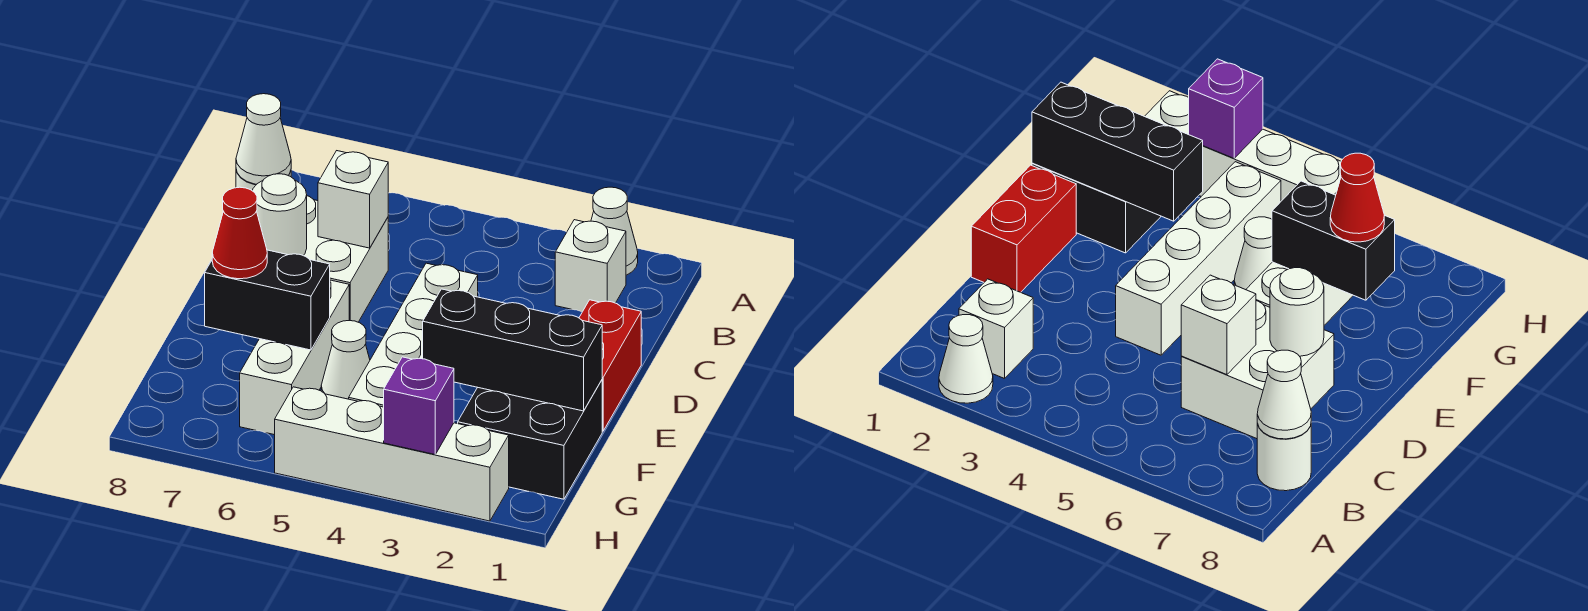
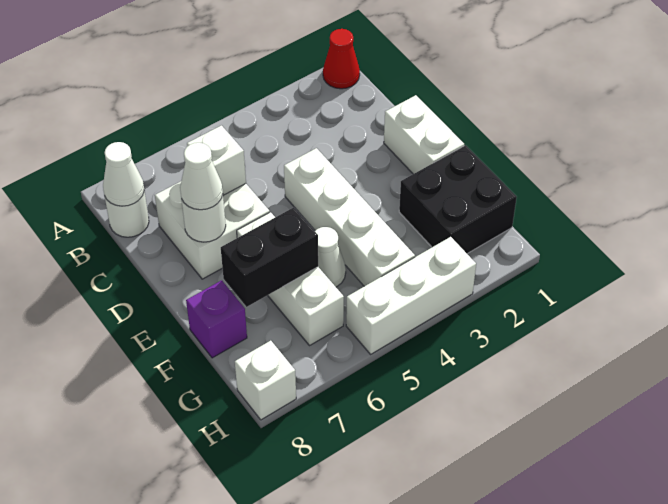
white cone A2 level 1 -> white cone D7 level 3
white brick B2 level 1 -> white brick H8 level 1
red brick D1:E1 level 1 -> white brick D1:E1 level 1
black brick F1:F3 level 2 -> none
red cone F7 level 3 -> red cone A1 level 1
white brick H2:H5 level 1 -> white brick H3:H5 level 1
purple brick H3 level 2 -> purple brick F8 level 1

